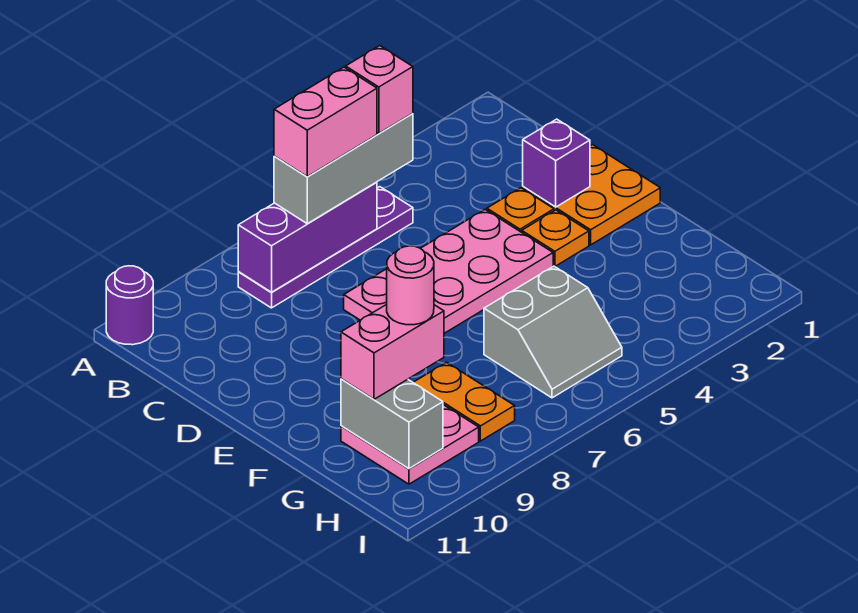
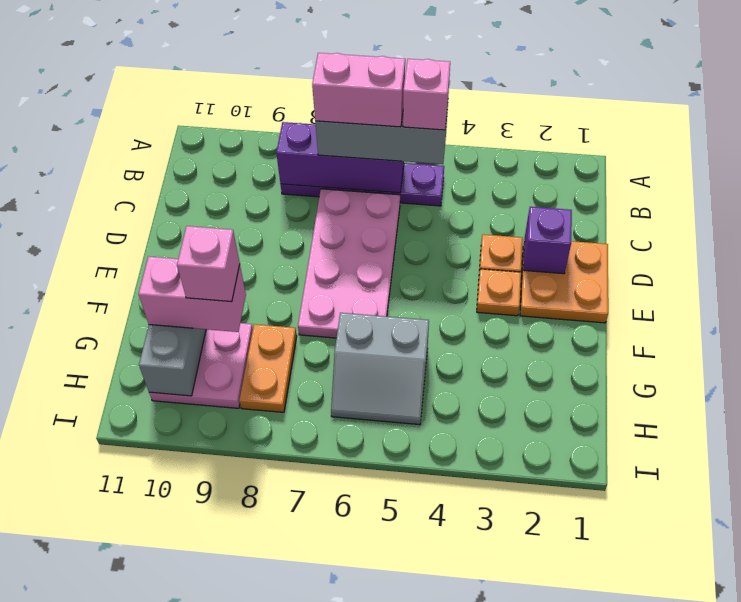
purple round brick A11 level 1 -> none
pink plate D4:E7 level 1 -> pink plate C6:F7 level 1
pink round brick G9 level 4 -> pink brick G9 level 4

